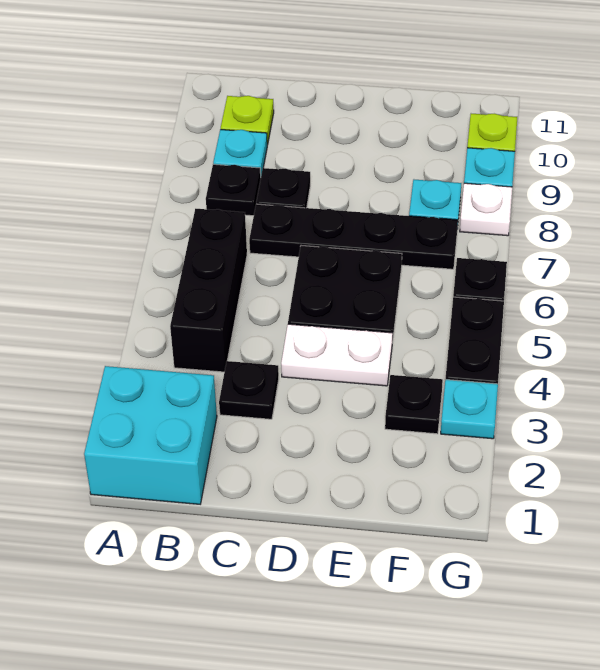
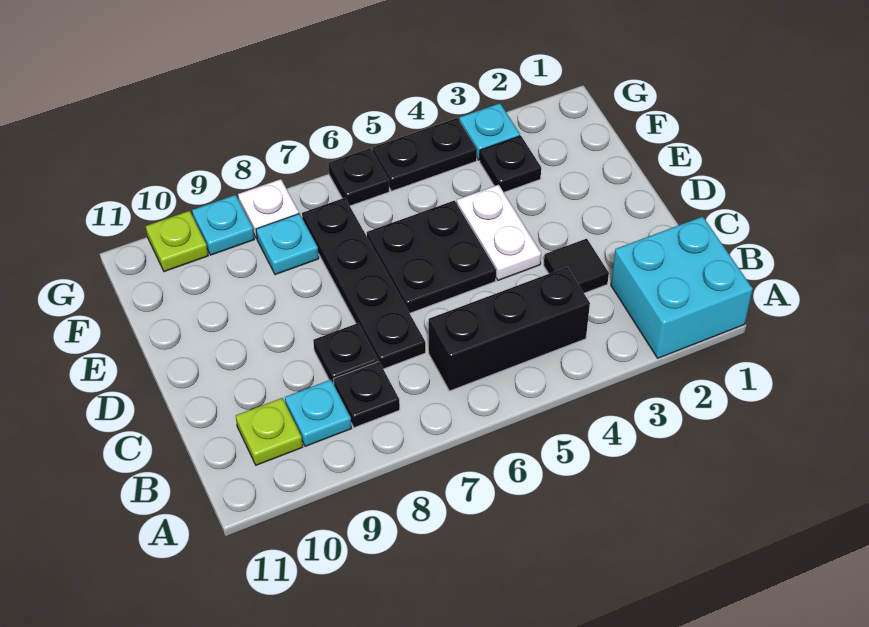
black plate C3 level 1 -> black tile C3 level 1

